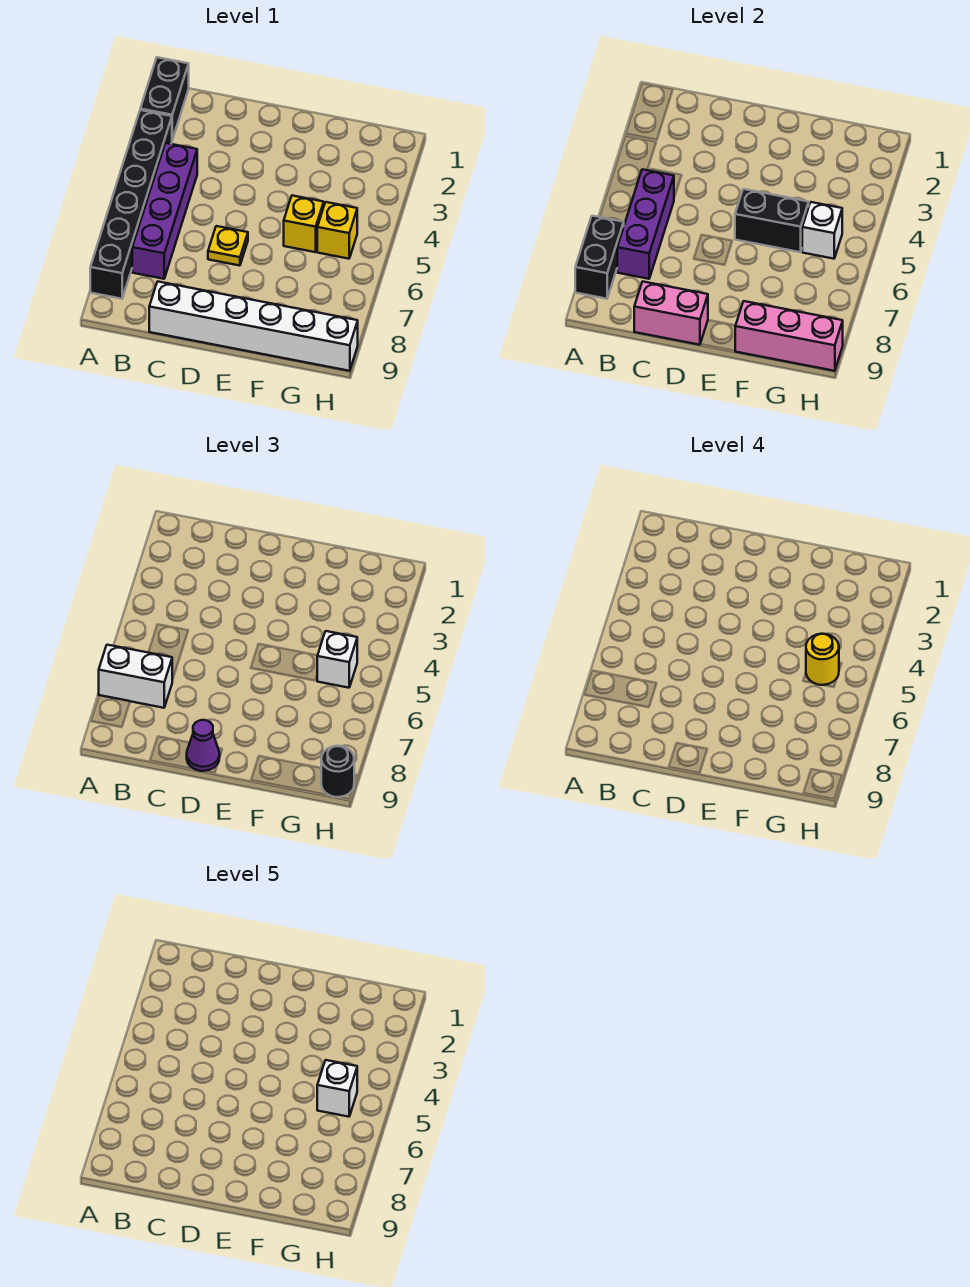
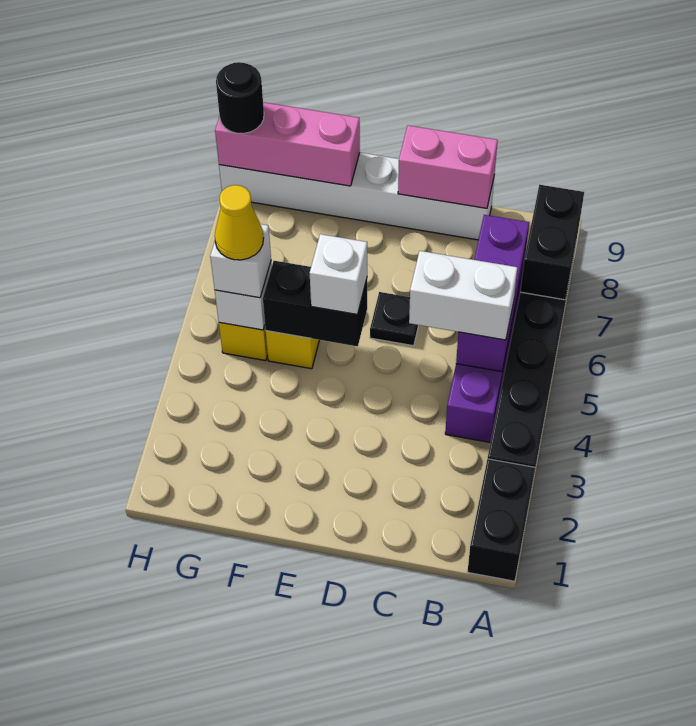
white brick A7:B7 level 3 -> white brick B5:C5 level 3
yellow plate D6 level 1 -> black plate D6 level 1
purple cone D9 level 3 -> none
yellow round brick G5 level 4 -> yellow cone G5 level 4
white brick G5 level 5 -> white brick E5 level 3

